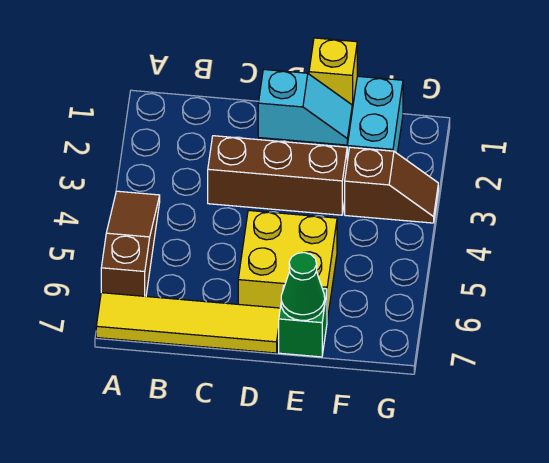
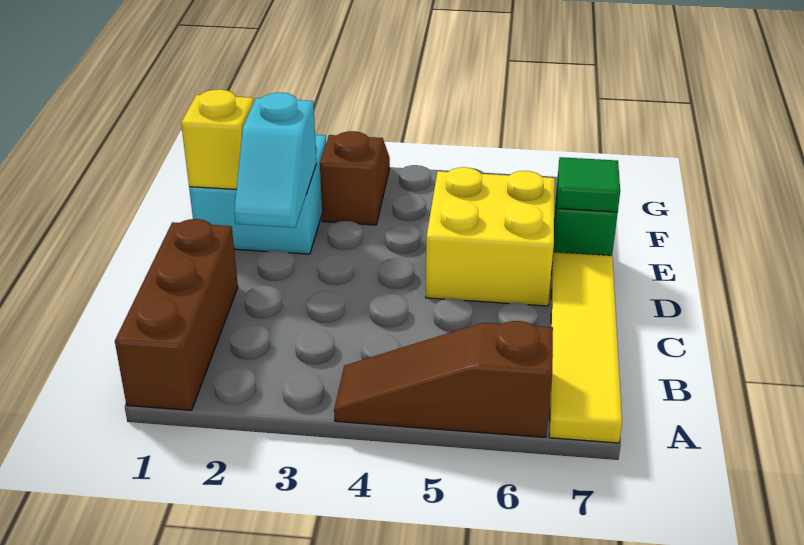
brown brick C3:E3 level 1 -> brown brick A1:C1 level 1
cyan slope D2:E2 level 2 top D -> cyan slope D2:E2 level 2 top E
green cone E7 level 2 -> green tile E7 level 2

